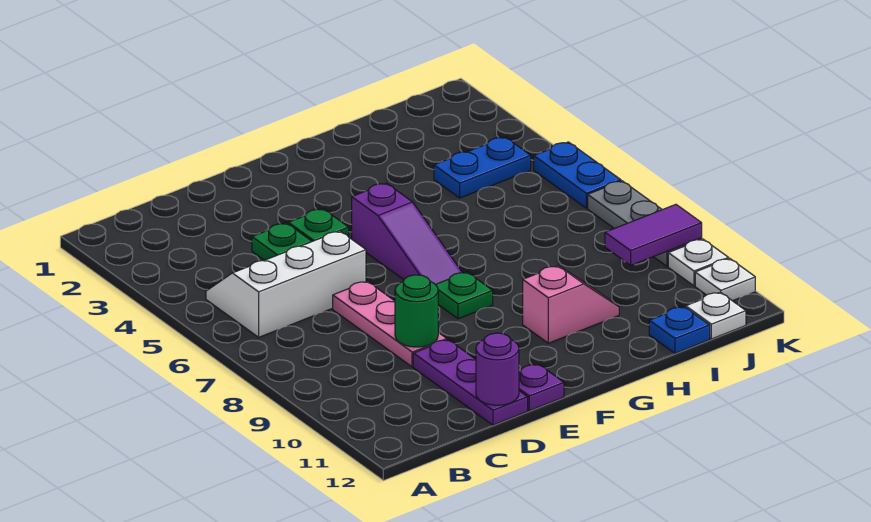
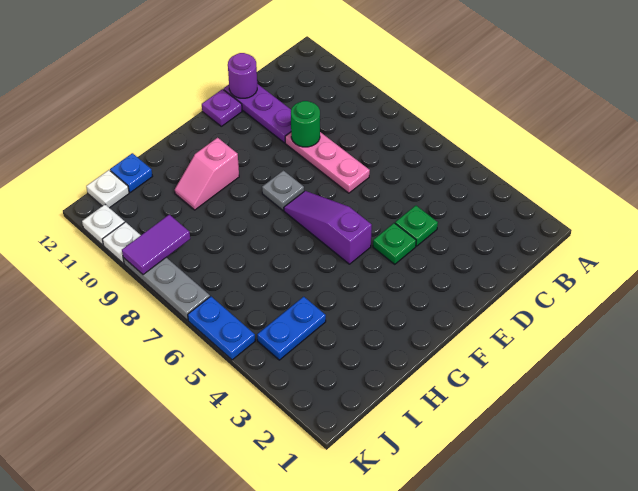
white slope B5:D6 level 1 top 6 -> none
green plate F8 level 1 -> grey plate F8 level 1

